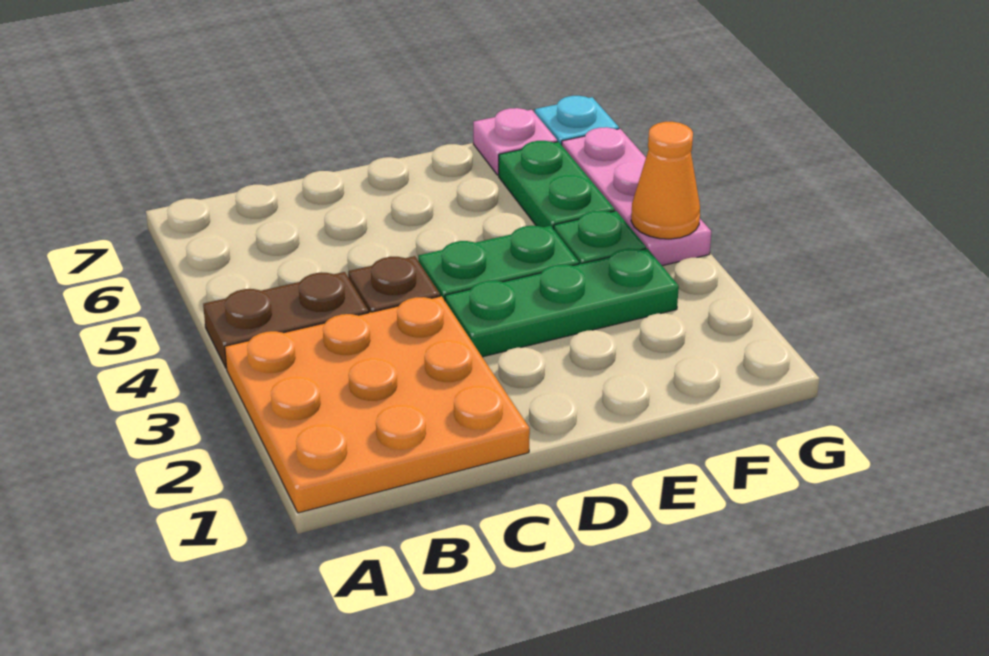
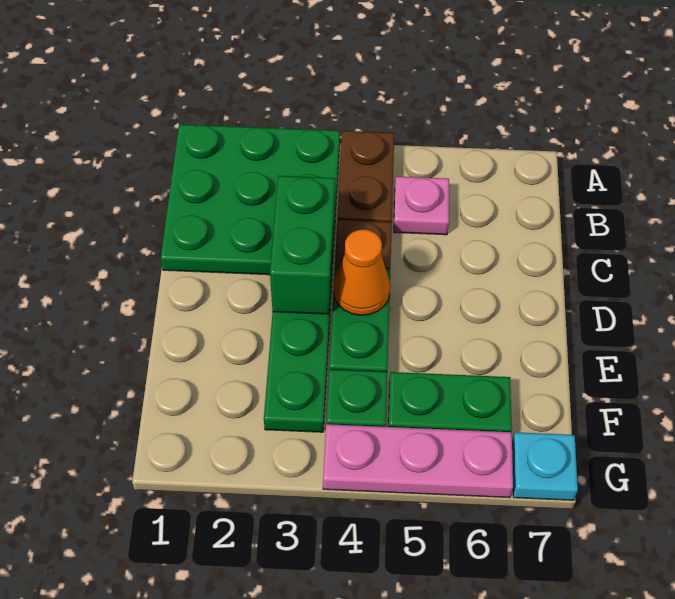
orange plate A1:C3 level 1 -> green plate A1:C3 level 1
none -> green brick C3:D3 level 2
pink plate F7 level 1 -> pink plate B5 level 1
orange cone G4 level 2 -> orange cone D4 level 2

